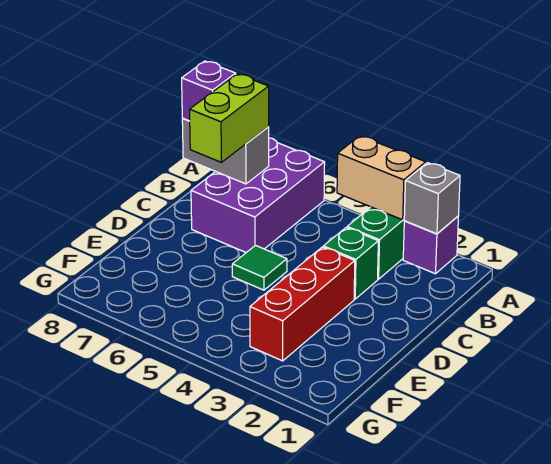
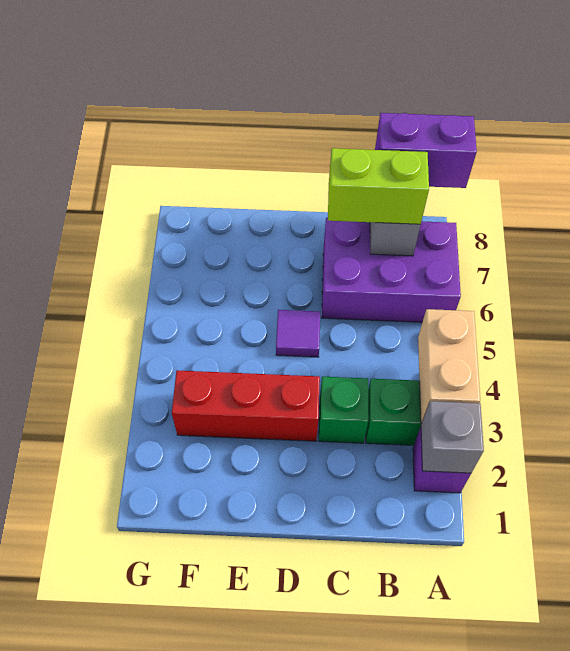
purple brick B8 level 3 -> purple brick A8:B8 level 3
green tile D5 level 1 -> purple tile D5 level 1

